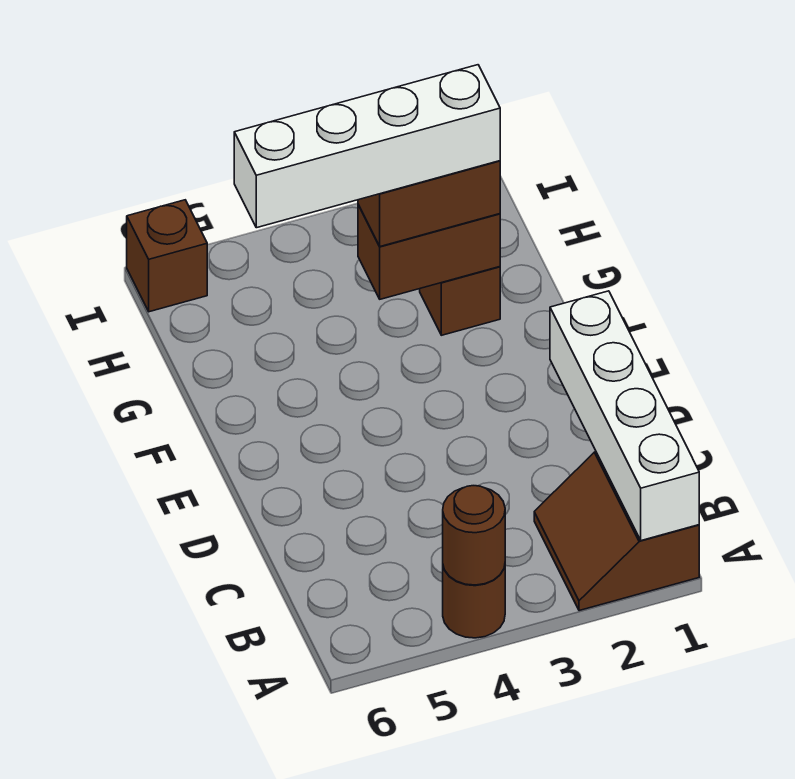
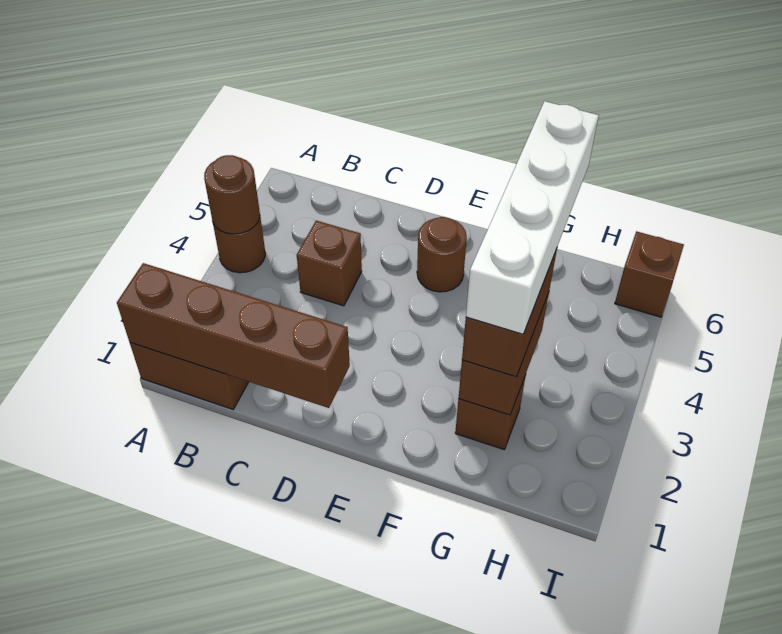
white brick A1:D1 level 2 -> brown brick A1:D1 level 2
none -> brown brick C4 level 1
none -> brown round brick E5 level 1

